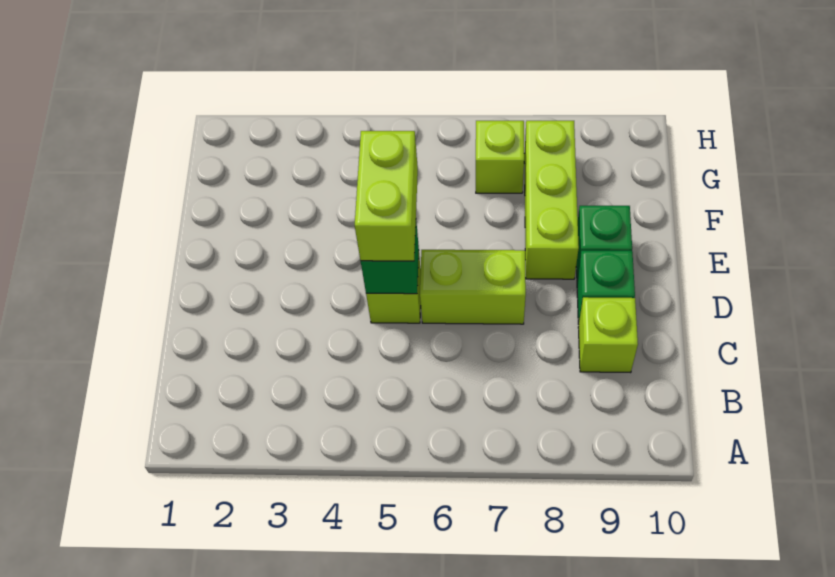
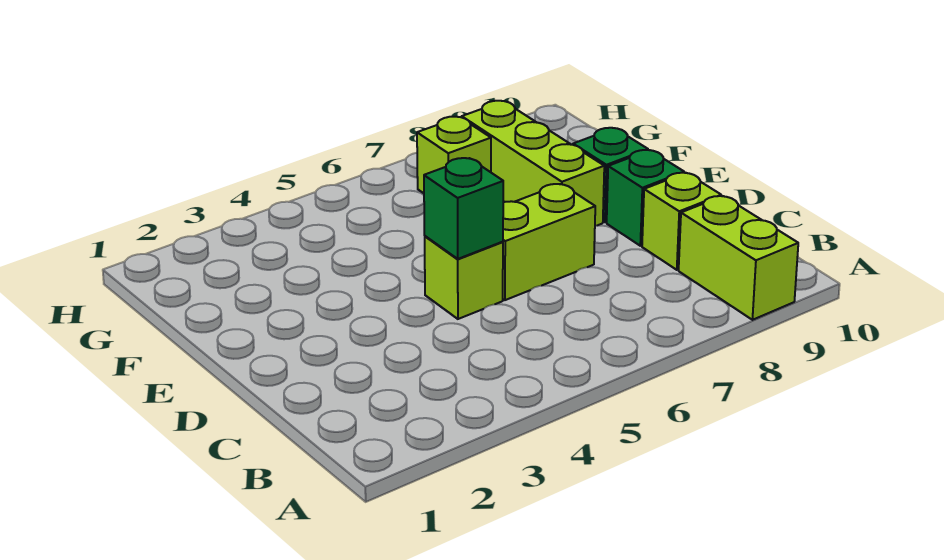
lime brick D5:E5 level 3 -> lime brick A9:B9 level 1

